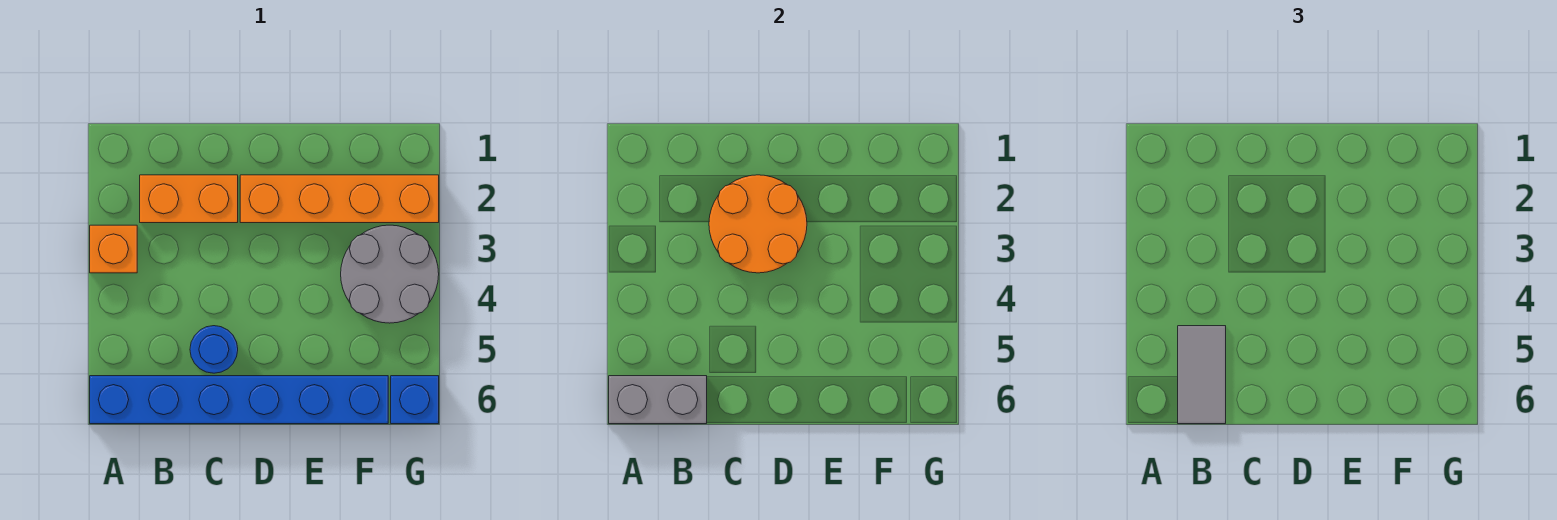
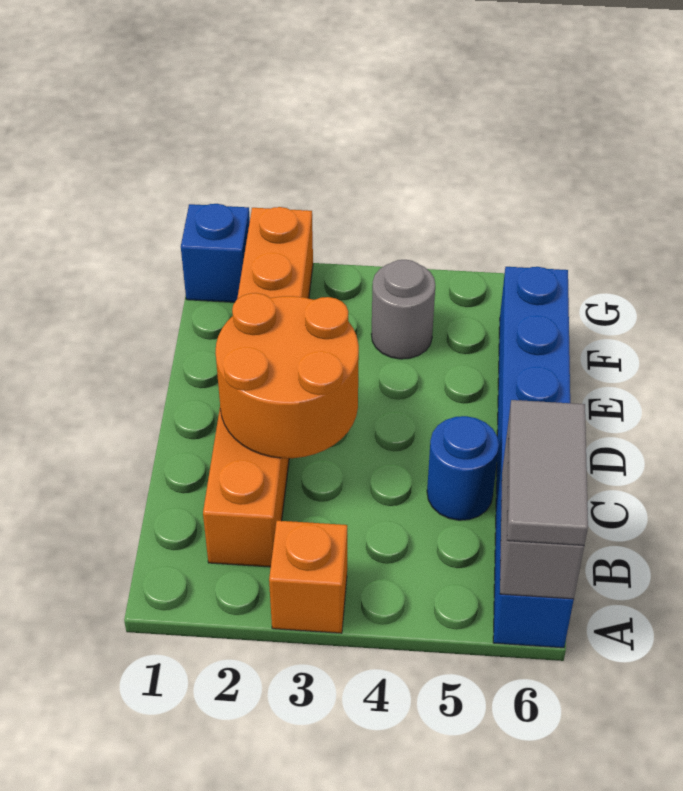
grey tile B5:B6 level 3 -> grey tile A6:B6 level 3
grey round brick F3:G4 level 1 -> grey round brick F4 level 1
blue brick G6 level 1 -> blue brick G1 level 1

